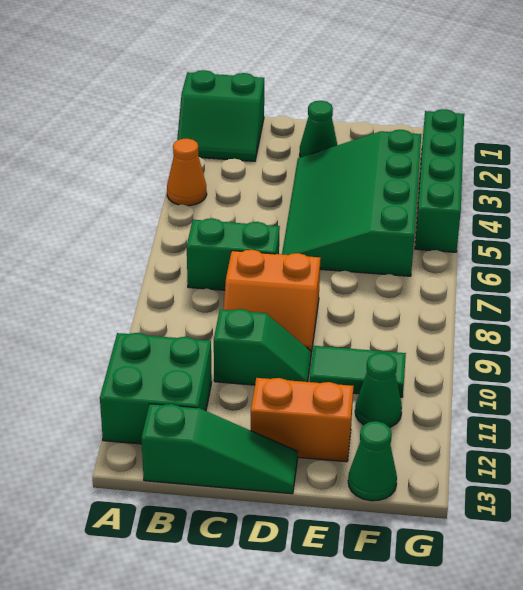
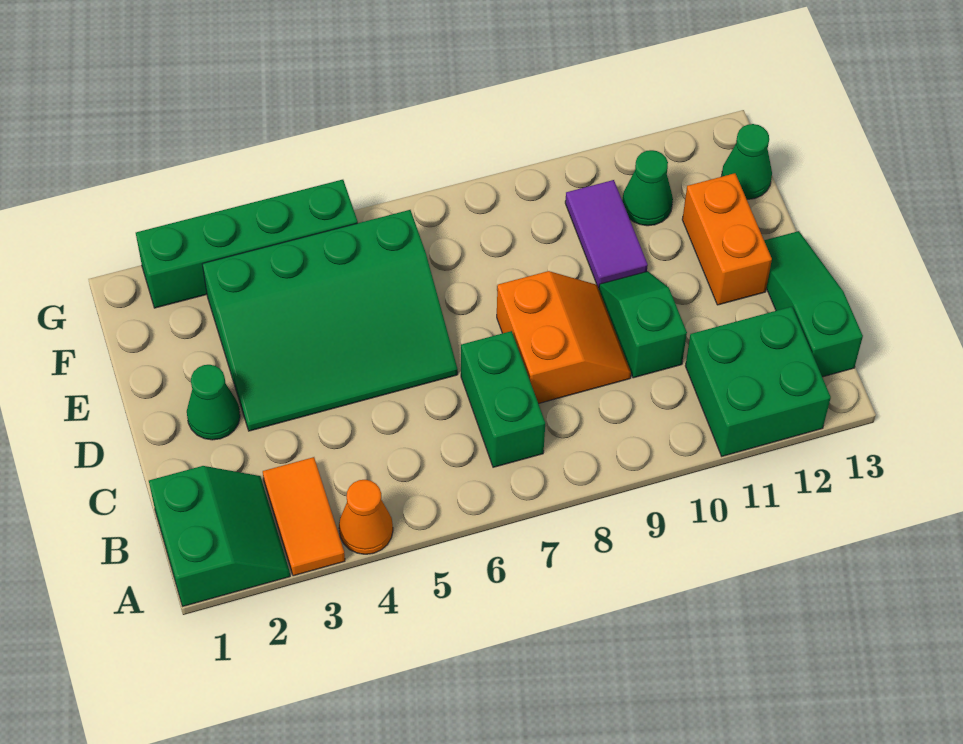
none -> orange tile A3:B3 level 1
green tile E10:F10 level 1 -> purple tile E10:F10 level 1

